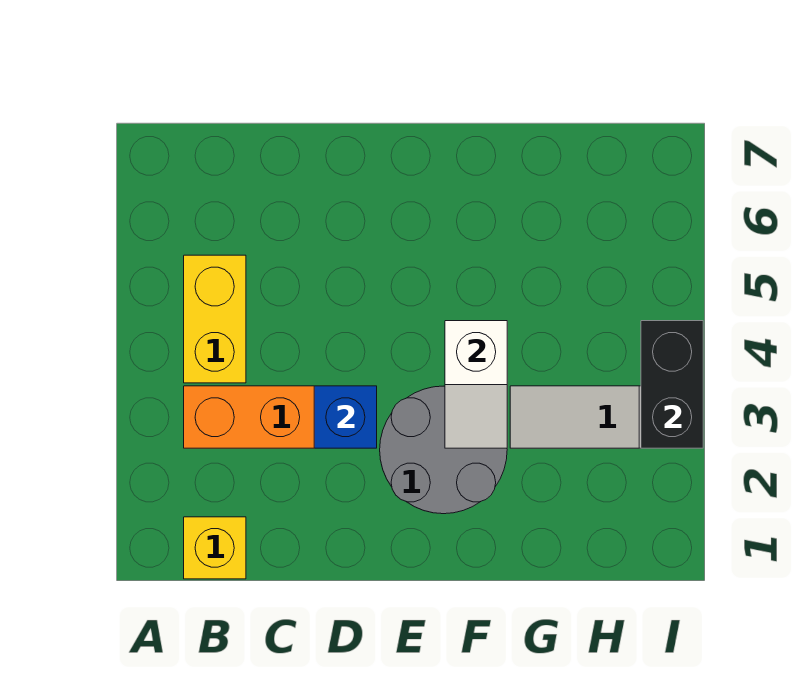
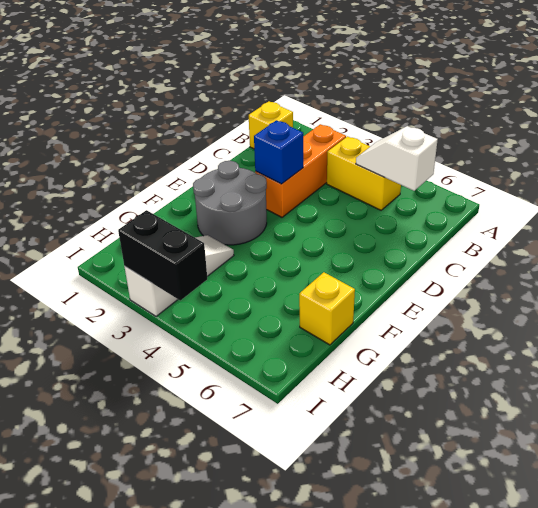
white slope F3:F4 level 2 top 4 -> white slope B5:B6 level 2 top 6
none -> yellow brick G7 level 1

